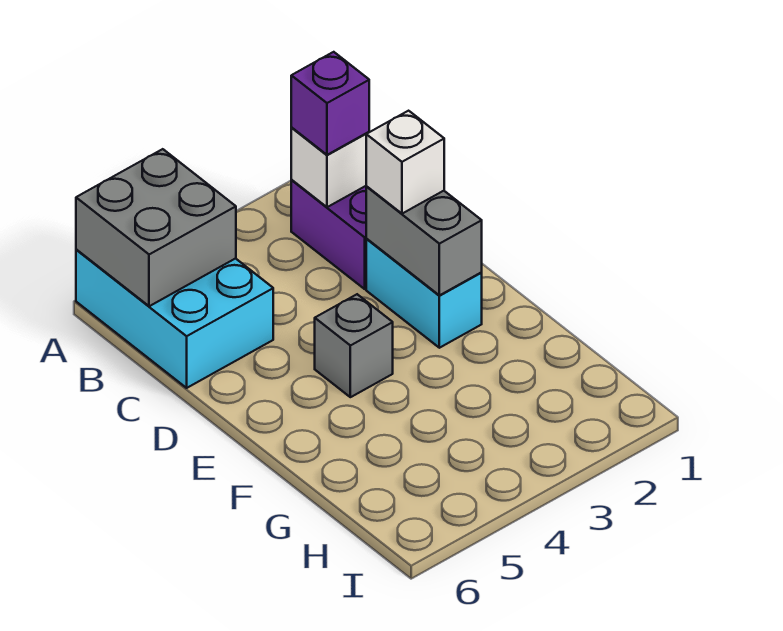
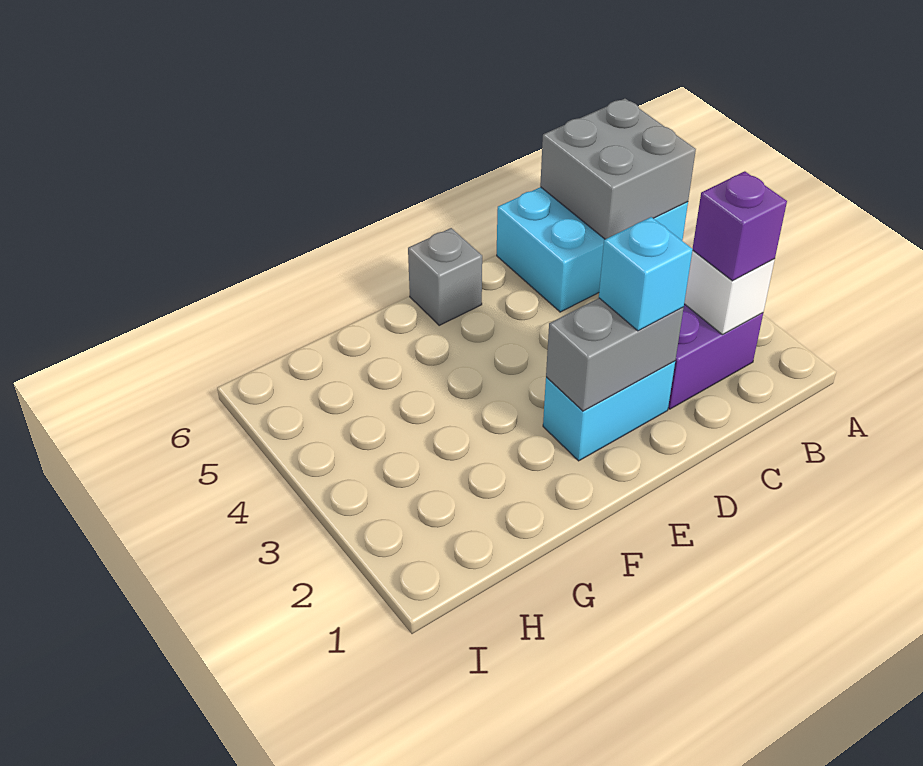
white brick D2 level 3 -> cyan brick D2 level 3
grey brick E4 level 1 -> grey brick E6 level 1

